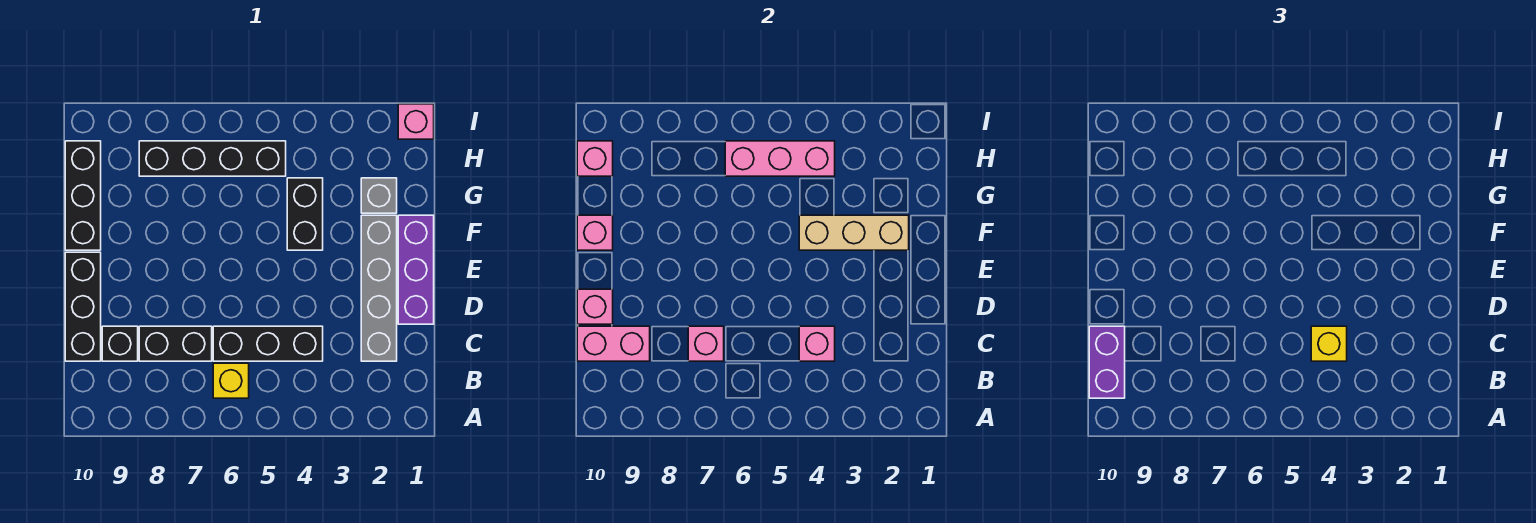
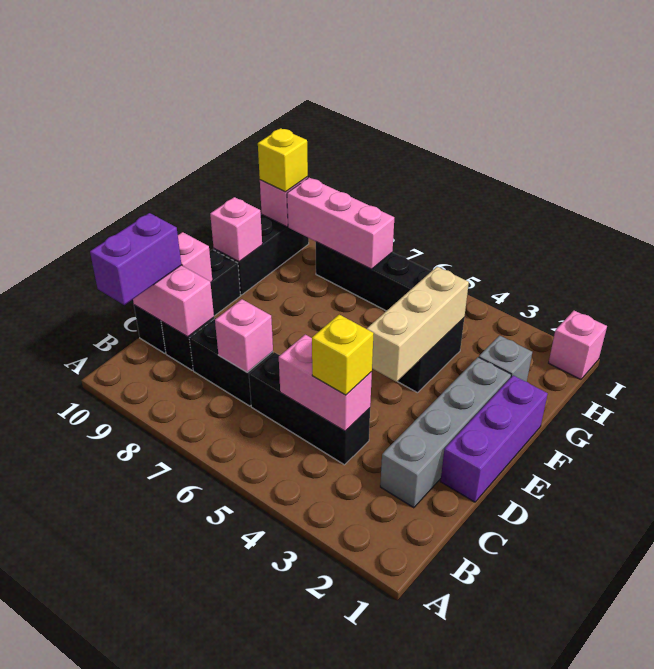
yellow brick B6 level 1 -> yellow brick H10 level 3
pink brick C4 level 2 -> pink brick C4:C5 level 2
tan brick F2:F4 level 2 -> tan brick E4:G4 level 2
pink brick H4:H6 level 2 -> pink brick H7:H9 level 2

